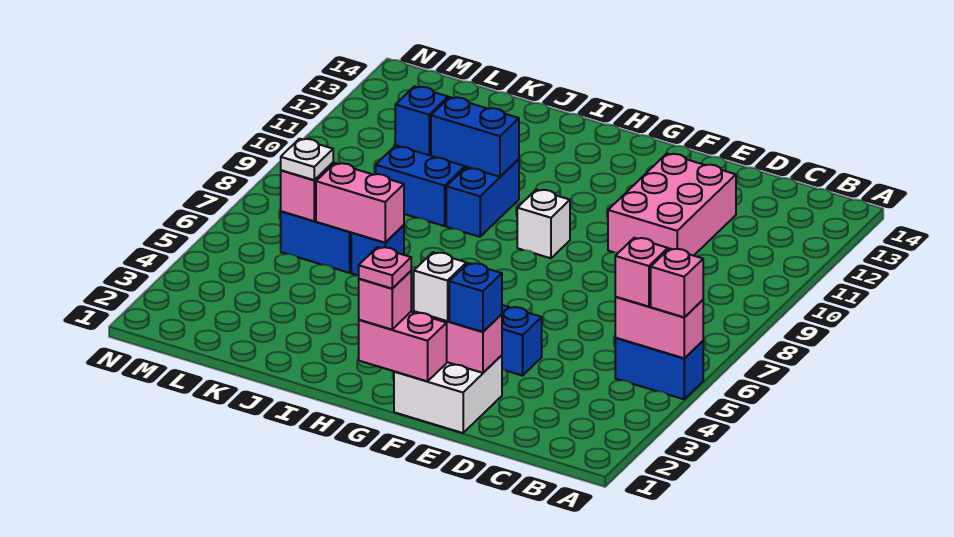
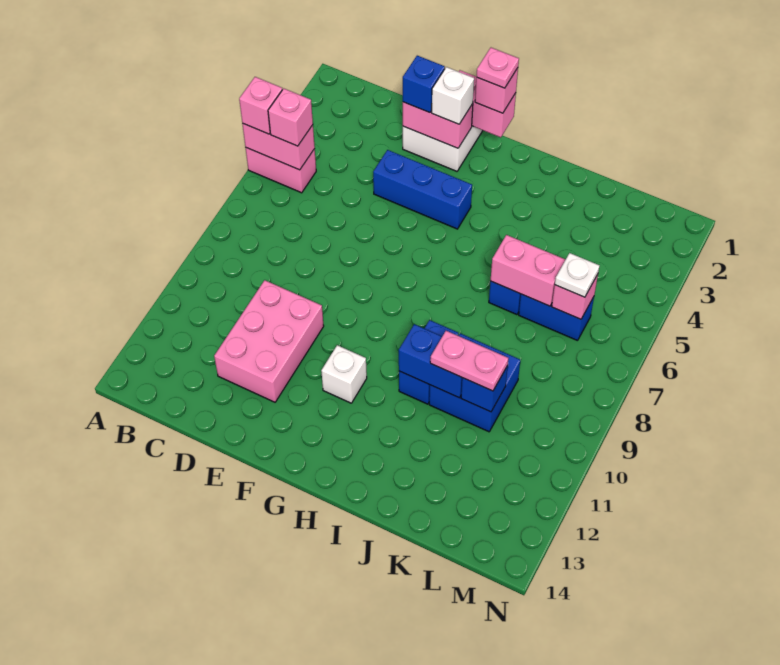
blue brick A5:B5 level 1 -> pink brick A5:B5 level 1
white brick G9 level 1 -> white brick G11 level 1
none -> pink plate J10:K10 level 3

